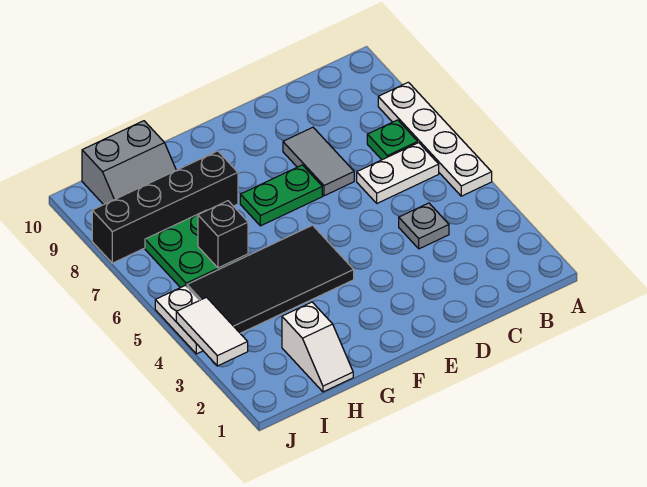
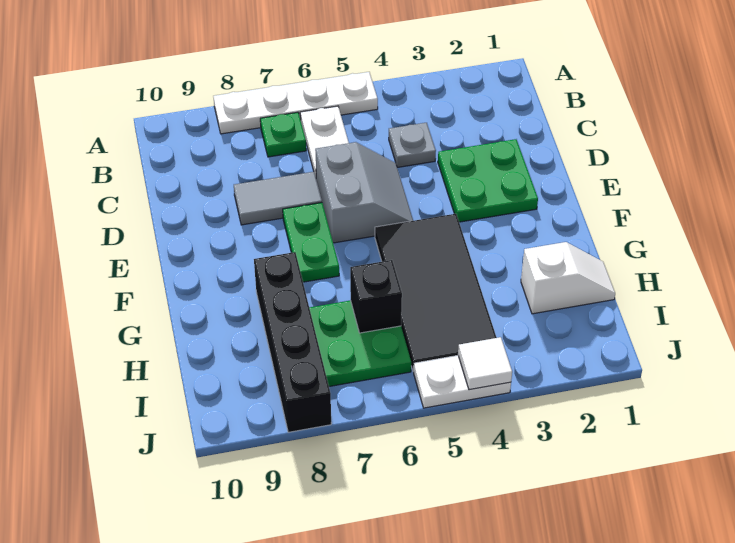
none -> green plate D2:E3 level 1
grey slope H9:I10 level 1 top 10 -> grey slope D5:E6 level 1 top 6
white tile J3:J4 level 2 -> white tile J4 level 2

